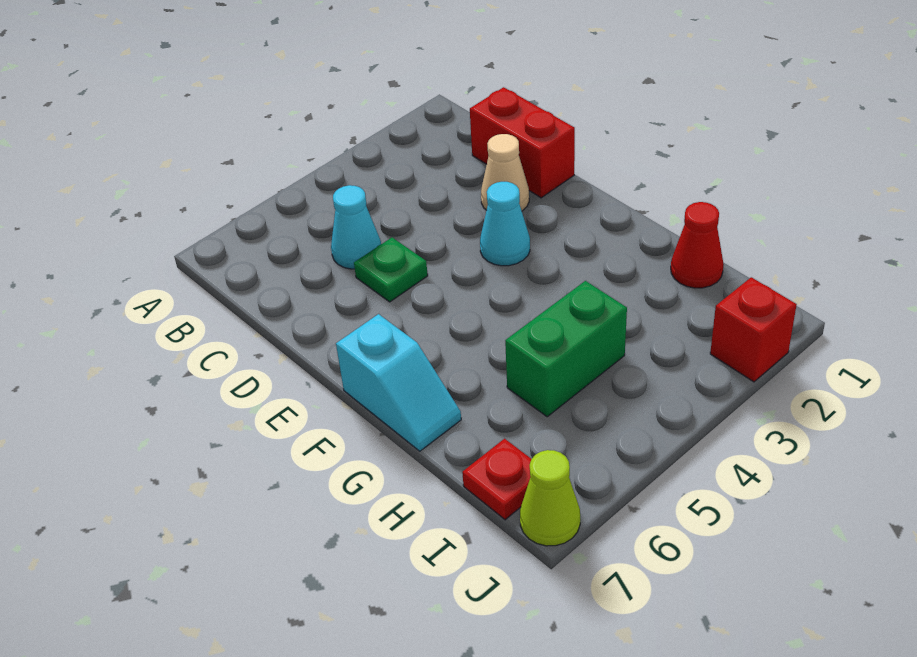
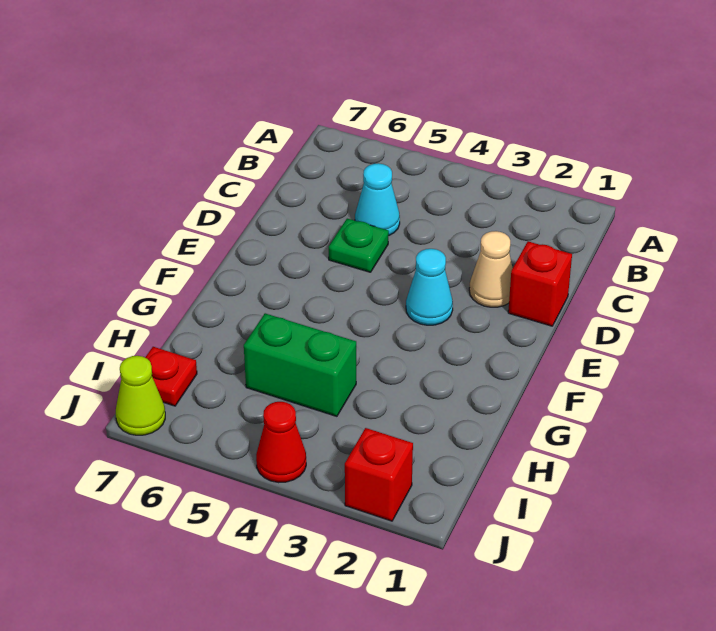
red brick C1:D1 level 1 -> red brick D1 level 1
cyan slope F7:G7 level 1 top F -> none
red cone H1 level 1 -> red cone J4 level 1

